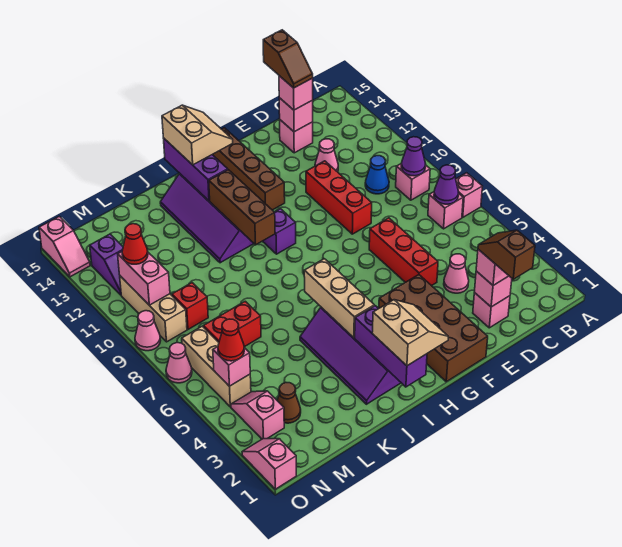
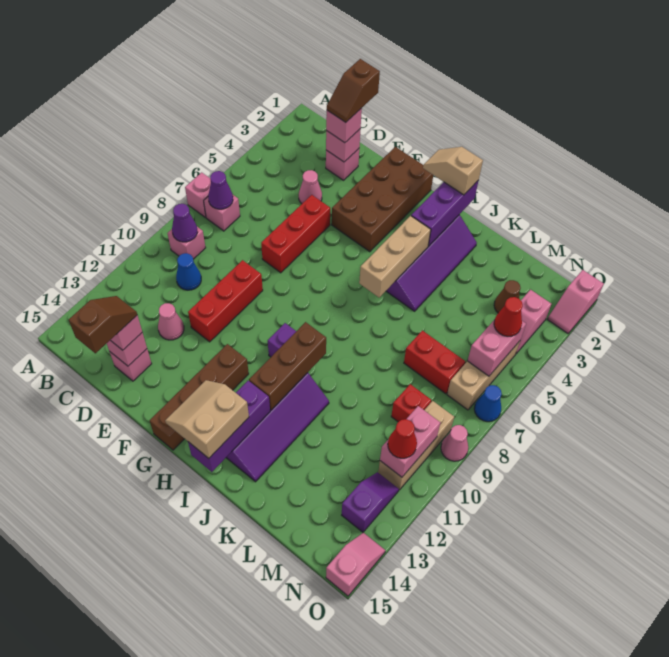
tan slope H1:I2 level 3 top I -> tan slope H1:I1 level 3 top I
pink brick N5 level 2 -> pink brick N5:N6 level 2
pink cone O7 level 1 -> blue cone O7 level 1

